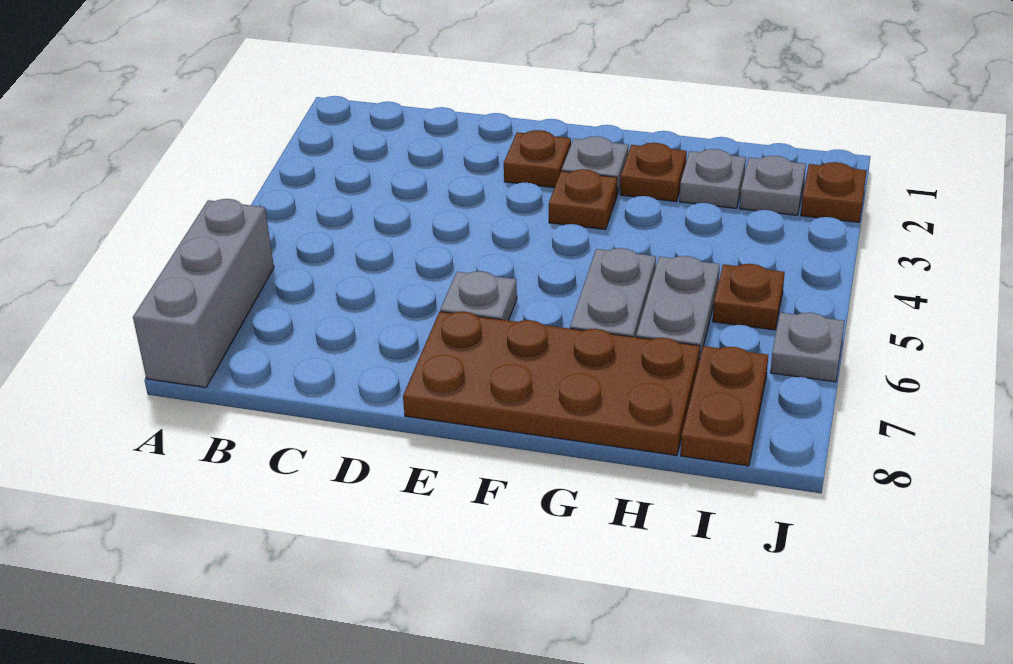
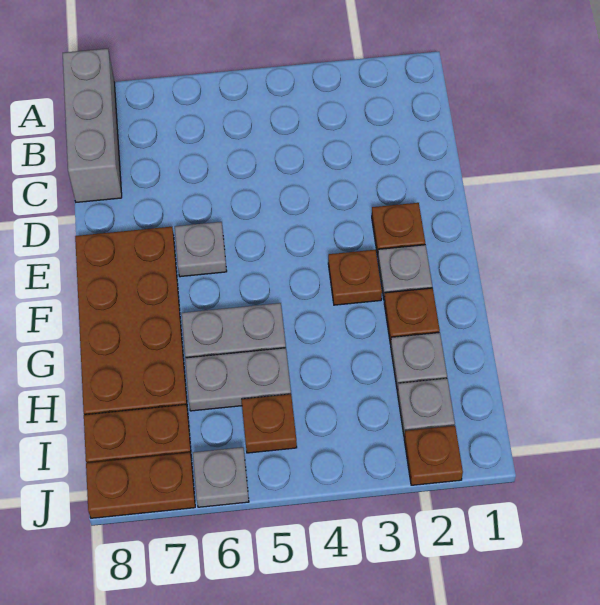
grey brick A6:A8 level 1 -> grey brick A8:C8 level 1
none -> brown plate J7:J8 level 1

